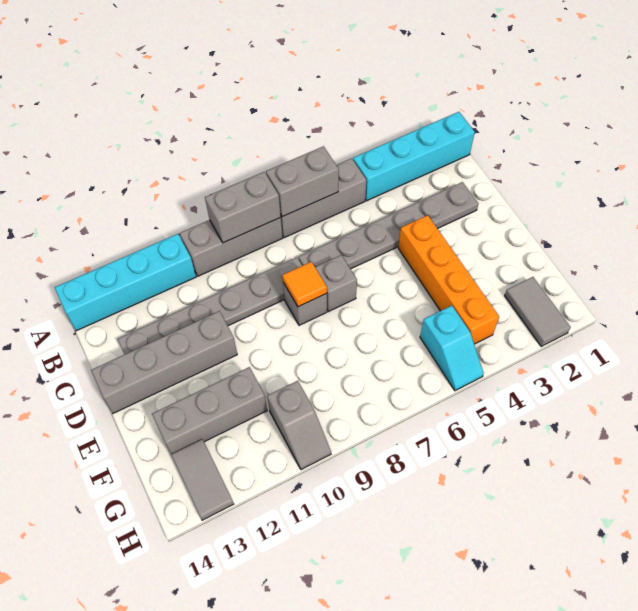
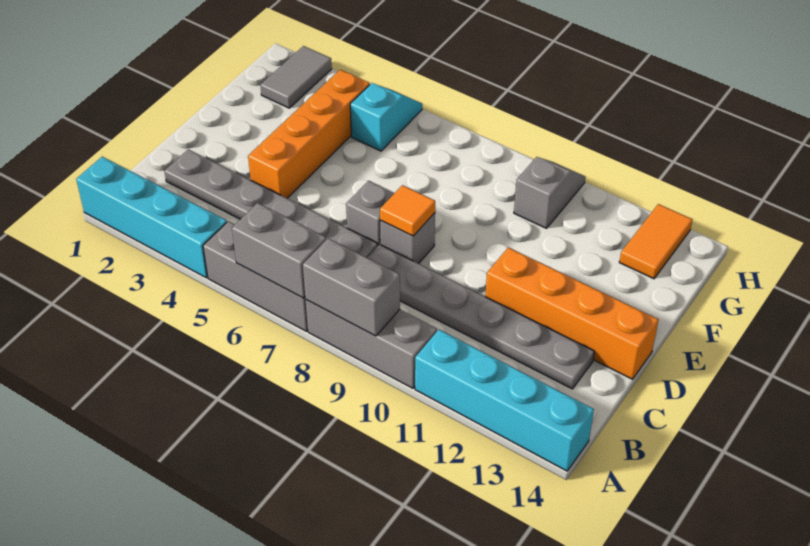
grey brick D11:D14 level 1 -> orange brick D11:D14 level 1
grey brick F11:F13 level 1 -> none
grey tile G13:H13 level 1 -> orange tile G13:H13 level 1

